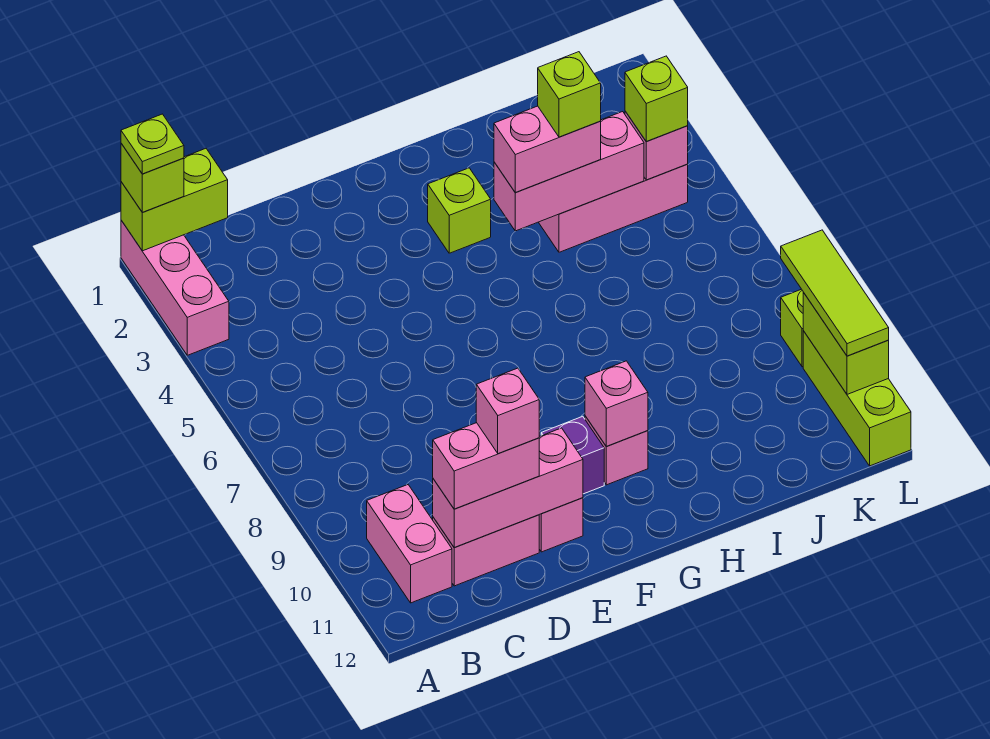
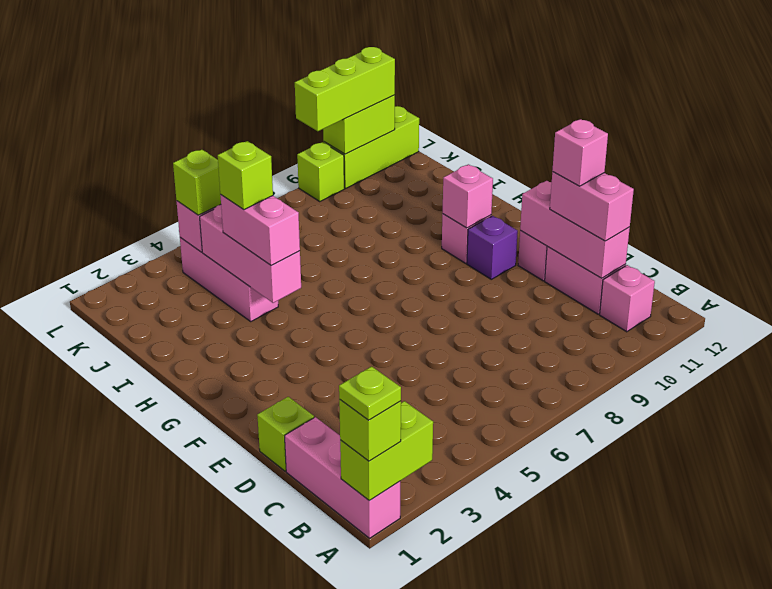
pink brick A1:A3 level 1 -> pink brick A1:C1 level 1
lime brick A1:B1 level 2 -> lime brick A1:A2 level 2
pink brick B10:B11 level 1 -> pink brick B11 level 1
lime brick G3 level 1 -> lime brick D1 level 1
lime tile L9:L11 level 3 -> lime brick L9:L11 level 3

